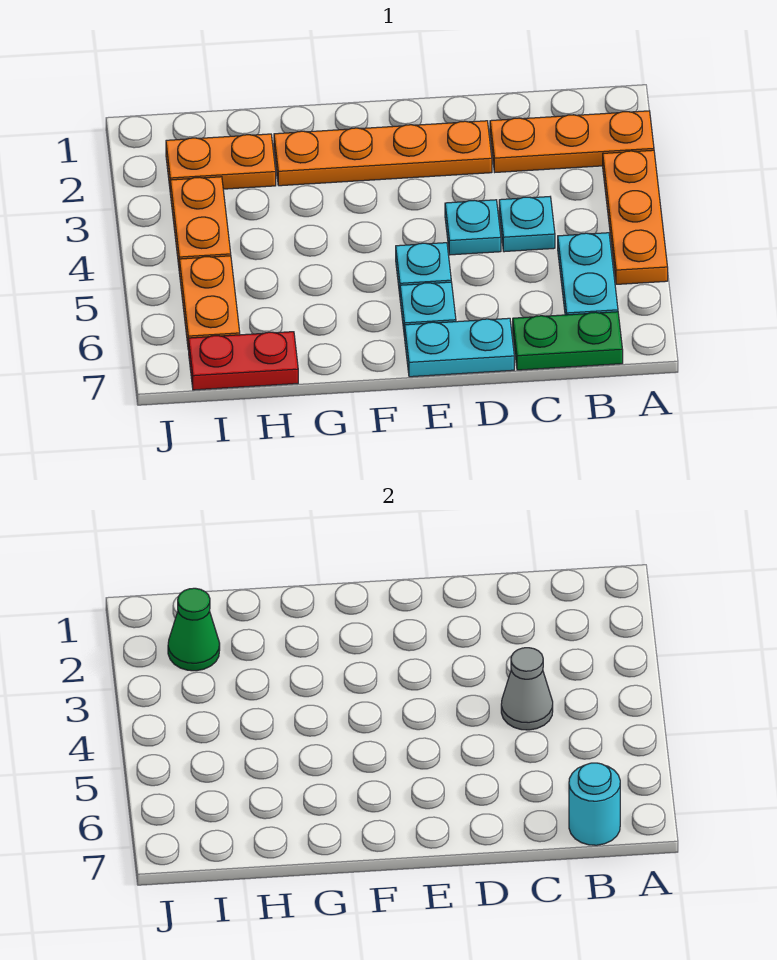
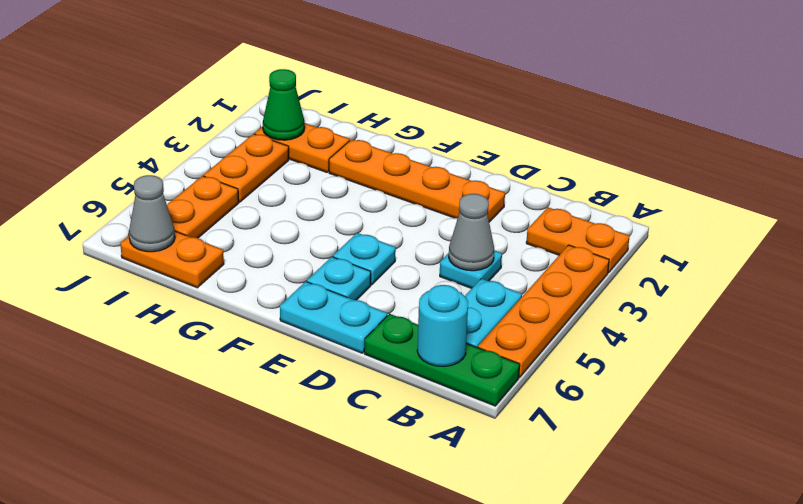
orange plate A2:C2 level 1 -> orange plate A2:B2 level 1
orange plate A3:A5 level 1 -> orange plate A3:A6 level 1
green plate B7:C7 level 1 -> green plate A7:C7 level 1
cyan plate D4 level 1 -> none
red plate H7:I7 level 1 -> orange plate H7:I7 level 1
none -> grey cone I7 level 2

